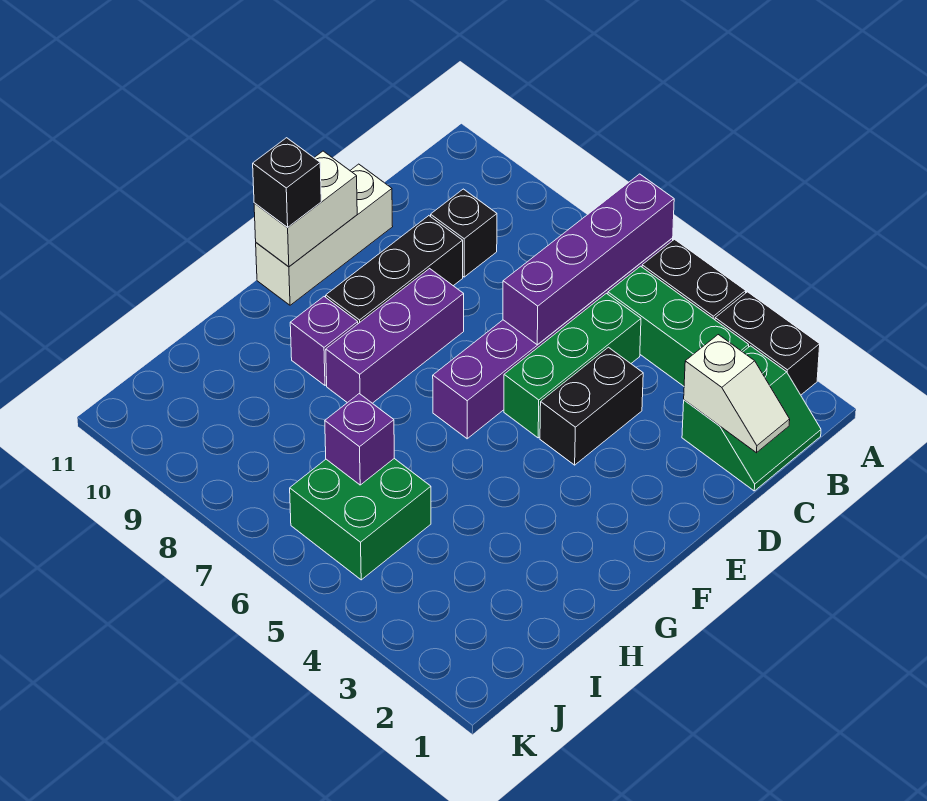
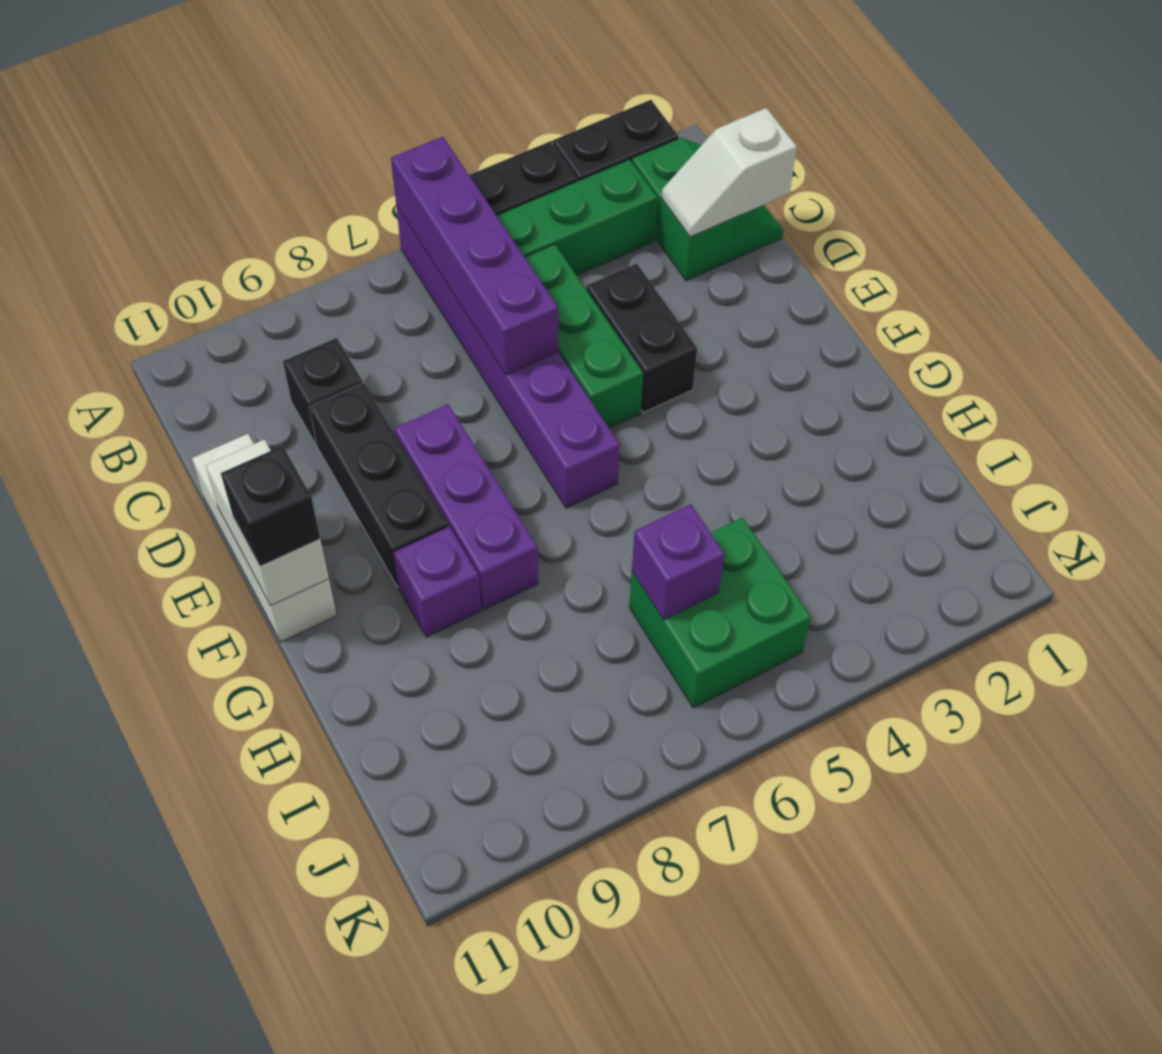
white slope C1:C2 level 2 top 2 -> white slope C1:C2 level 2 top 1

